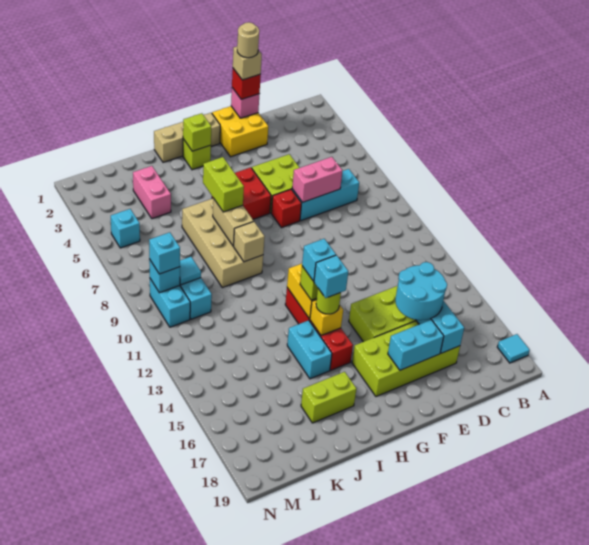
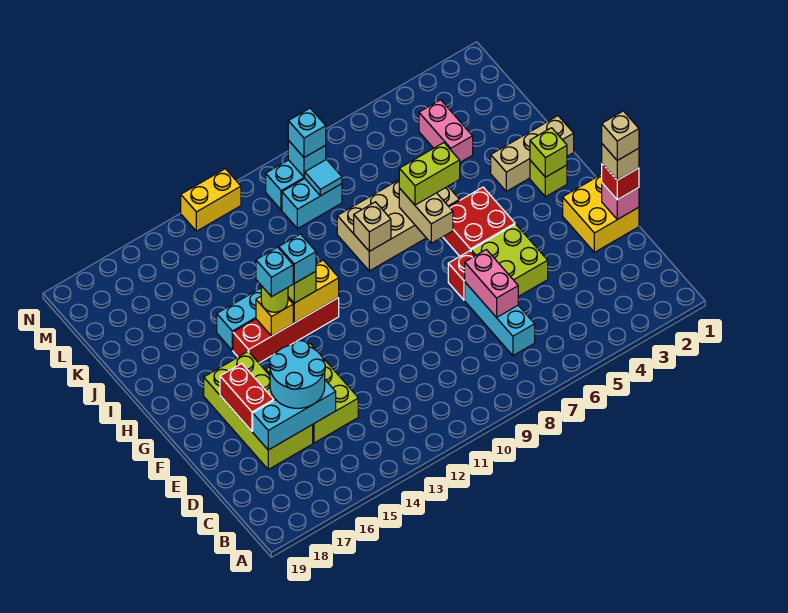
cyan tile A18 level 1 -> none
tan round brick E1 level 5 -> tan brick E1 level 5
cyan brick E17:F17 level 2 -> red brick E17:F17 level 2
tan brick G1:I1 level 1 -> tan brick I1:I3 level 1
tan brick I7:I8 level 2 -> tan brick H7:I7 level 2
lime brick I17:J17 level 1 -> none
pink brick K3:K4 level 1 -> pink brick K4:L4 level 1
cyan brick M5 level 1 -> none
none -> yellow brick N12:N13 level 1

